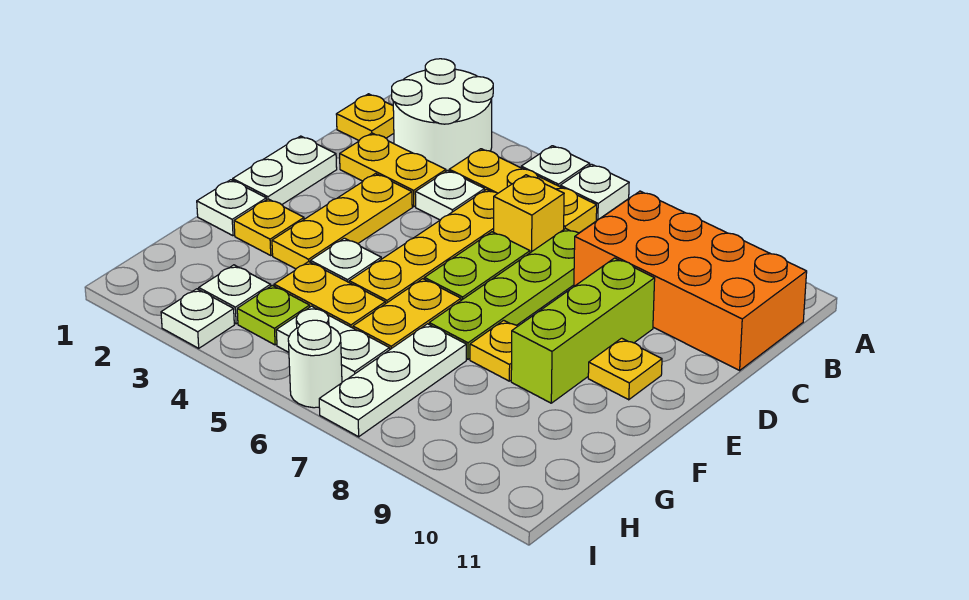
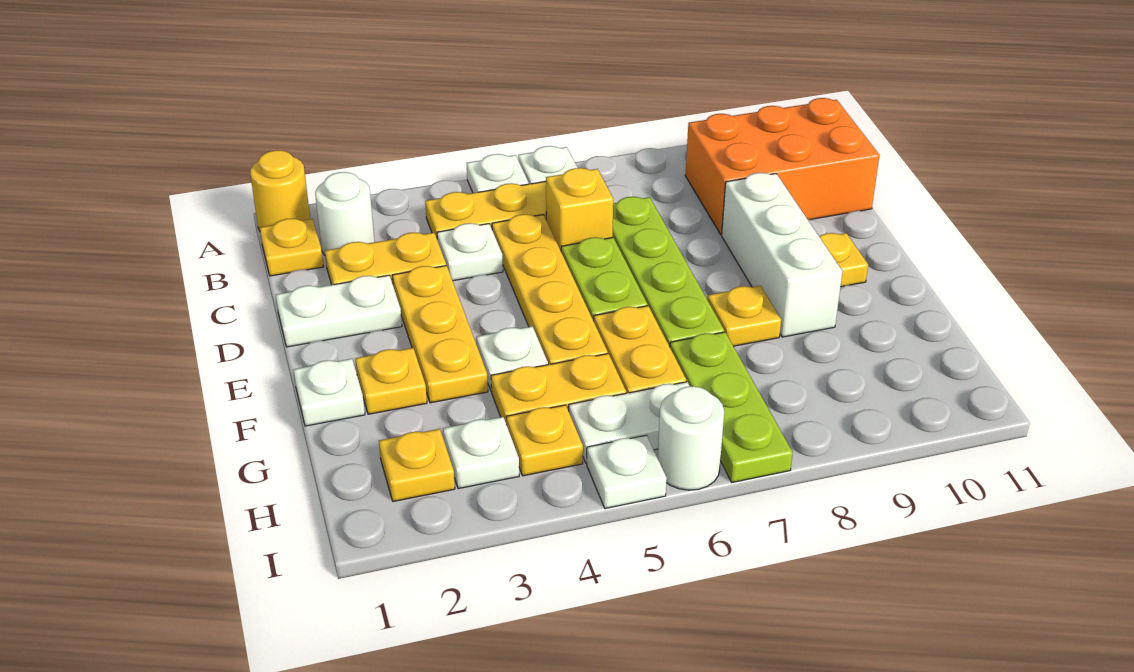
none -> yellow round brick A1 level 1
white round brick A2:B3 level 1 -> white round brick B2 level 1
orange brick B8:C11 level 1 -> orange brick B9:C11 level 1
white plate D1:E1 level 1 -> white plate D1:D2 level 1
lime brick D9:F9 level 1 -> white brick D9:F9 level 1
white plate G7:I7 level 1 -> lime plate G7:I7 level 1
none -> yellow plate H2 level 1
lime plate H4 level 1 -> yellow plate H4 level 1
white plate I3 level 1 -> white plate I5 level 1

